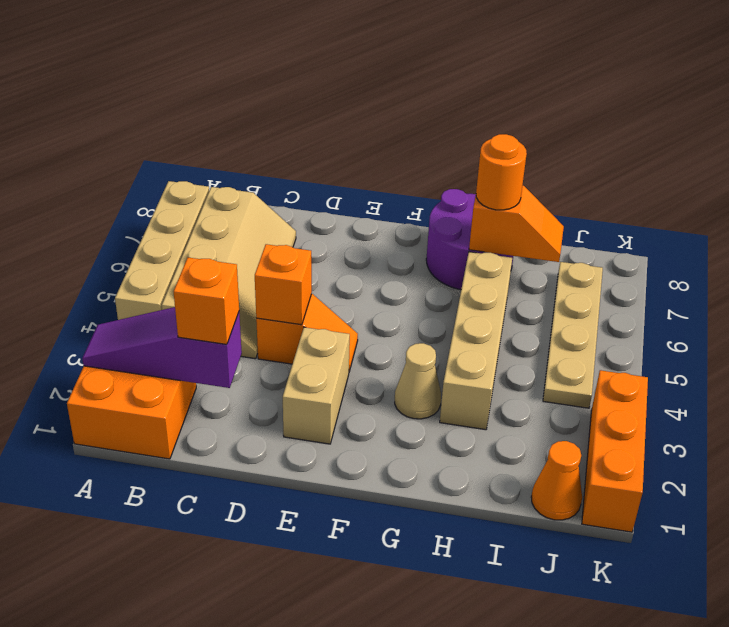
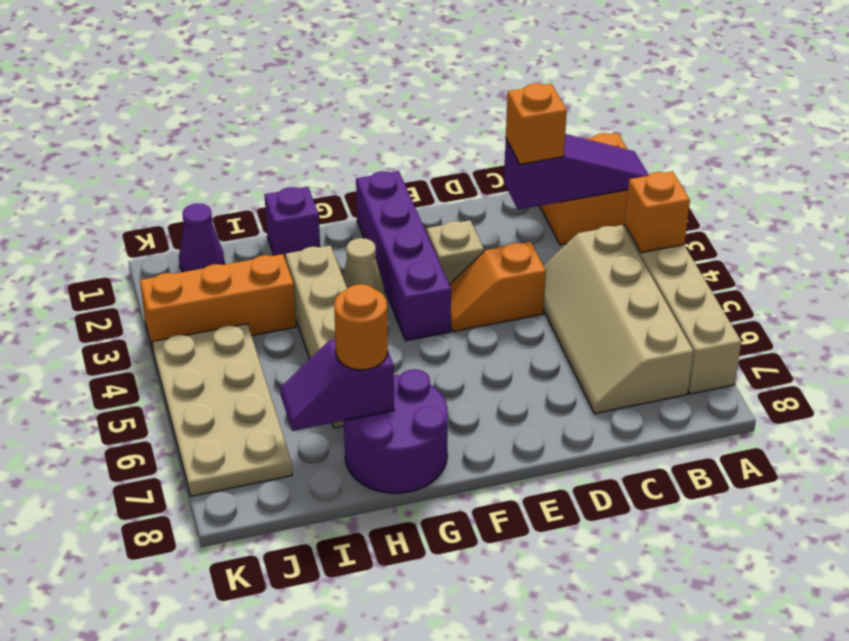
orange brick D4 level 2 -> orange brick A4 level 2
tan brick E2:E3 level 1 -> tan brick E3 level 1
none -> purple brick F1:F4 level 1
none -> purple brick H1 level 1
orange slope H7:I7 level 2 top H -> purple slope H7:I7 level 2 top H
orange cone J1 level 1 -> purple cone J1 level 1
tan plate J4:J7 level 1 -> tan plate J4:K7 level 1
orange brick K1:K3 level 1 -> orange brick I3:K3 level 1

